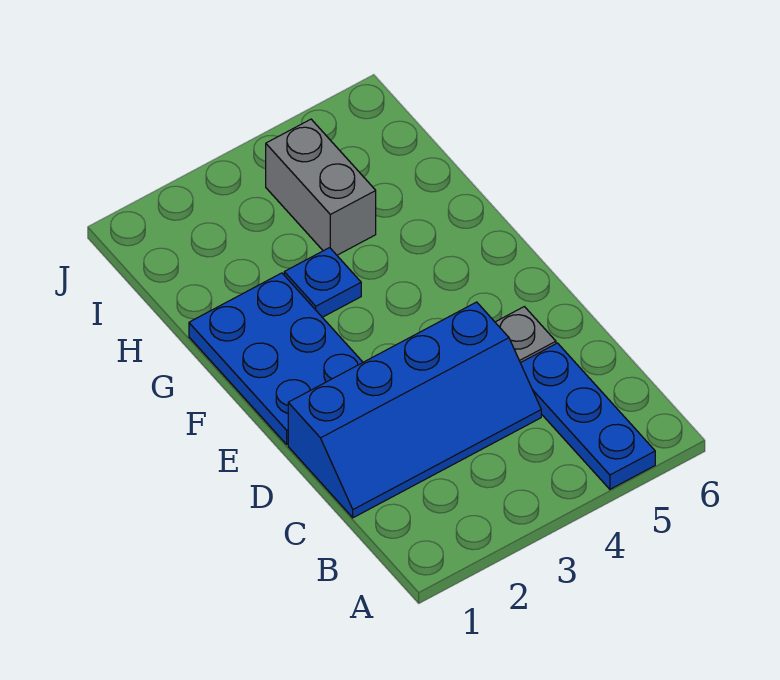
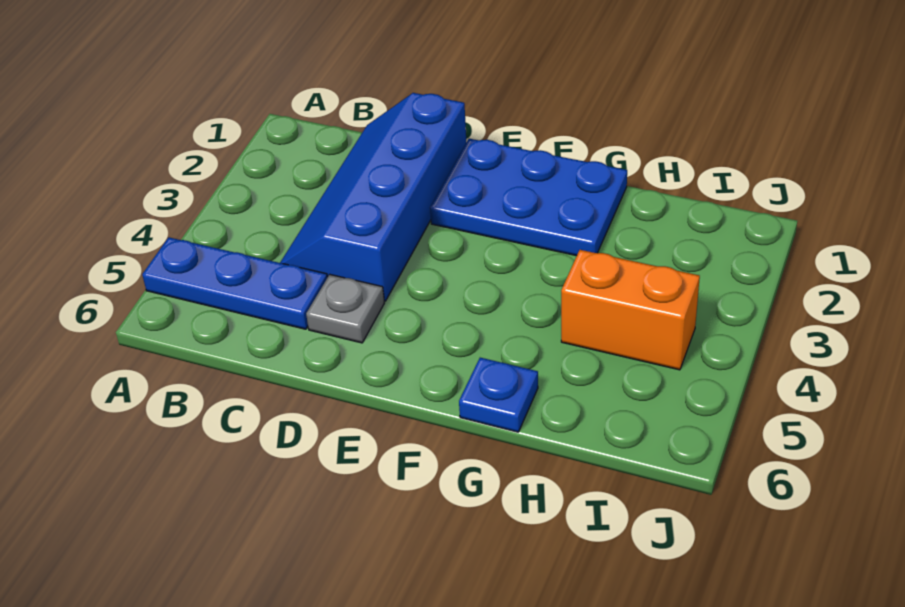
blue plate G3 level 1 -> blue plate G6 level 1
grey brick H4:I4 level 1 -> orange brick H4:I4 level 1

